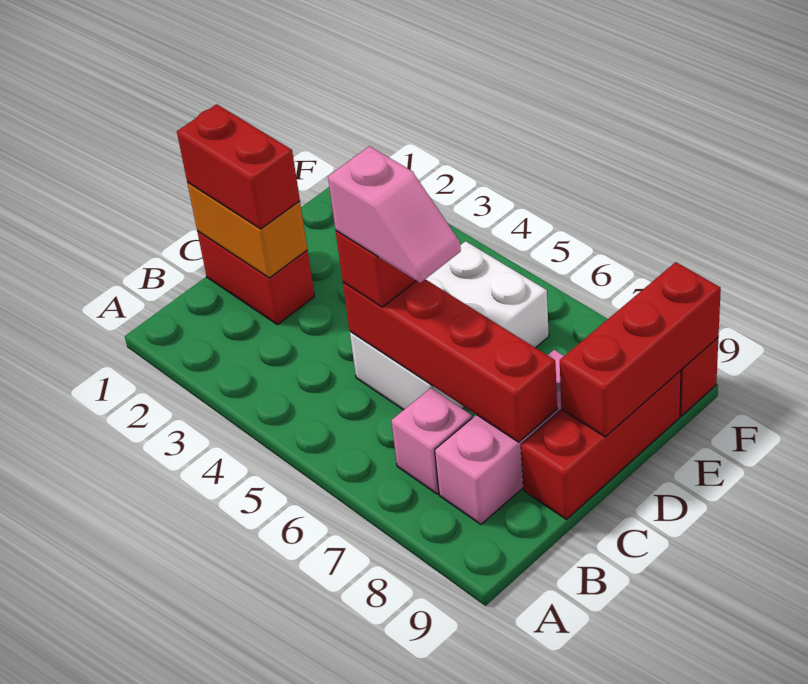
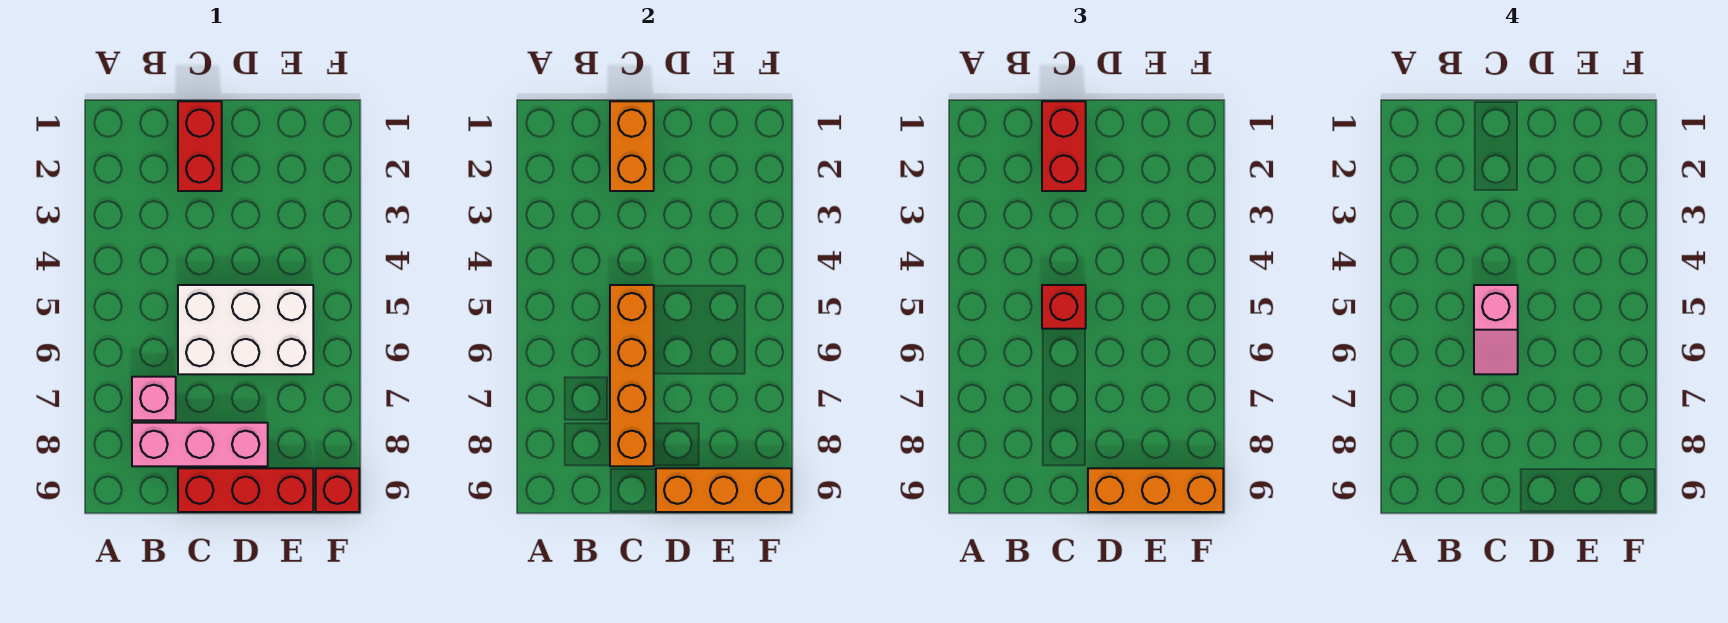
red brick C5:C8 level 2 -> orange brick C5:C8 level 2
red brick D9:F9 level 2 -> orange brick D9:F9 level 2
none -> orange brick D9:F9 level 3

